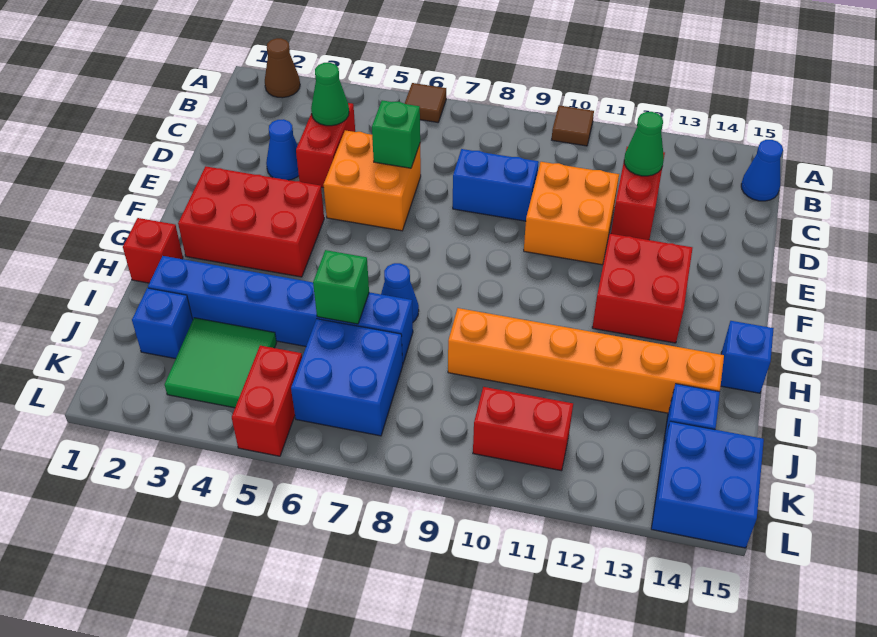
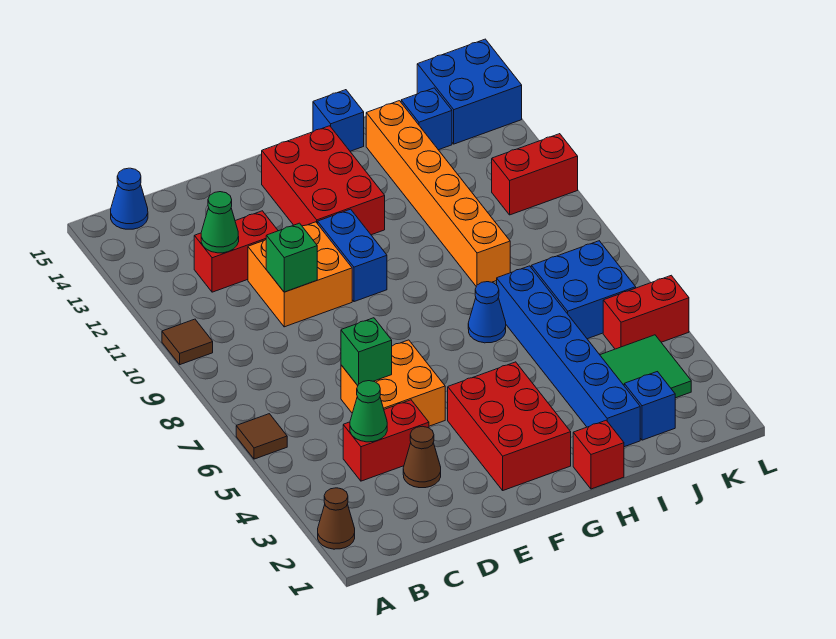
blue cone D3 level 1 -> brown cone D3 level 1
blue brick D8:D9 level 1 -> blue brick F10:F11 level 1
red brick F12:G13 level 1 -> red brick F12:G14 level 1
green brick I6 level 2 -> green brick D10 level 2
red brick K10:K11 level 1 -> red brick K11:L11 level 1

